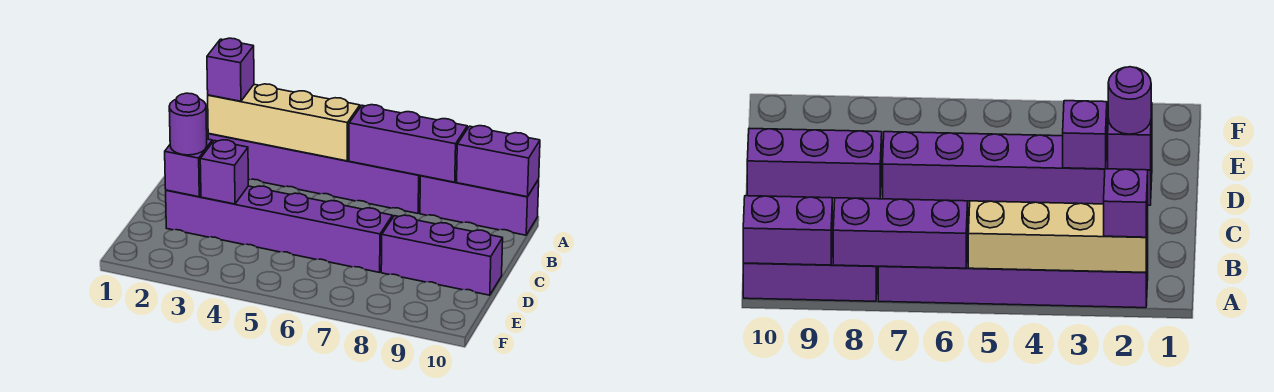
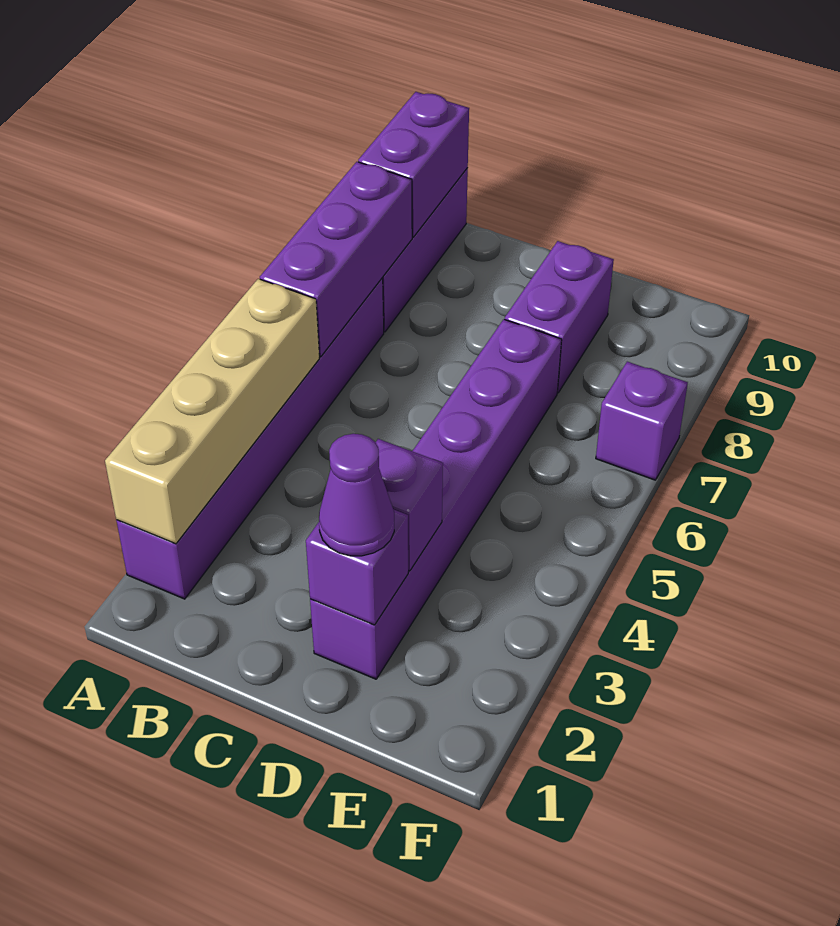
purple brick A2 level 3 -> purple brick F7 level 1
purple round brick D2 level 3 -> purple cone D2 level 3
purple brick D8:D10 level 1 -> purple brick D8:D9 level 1

